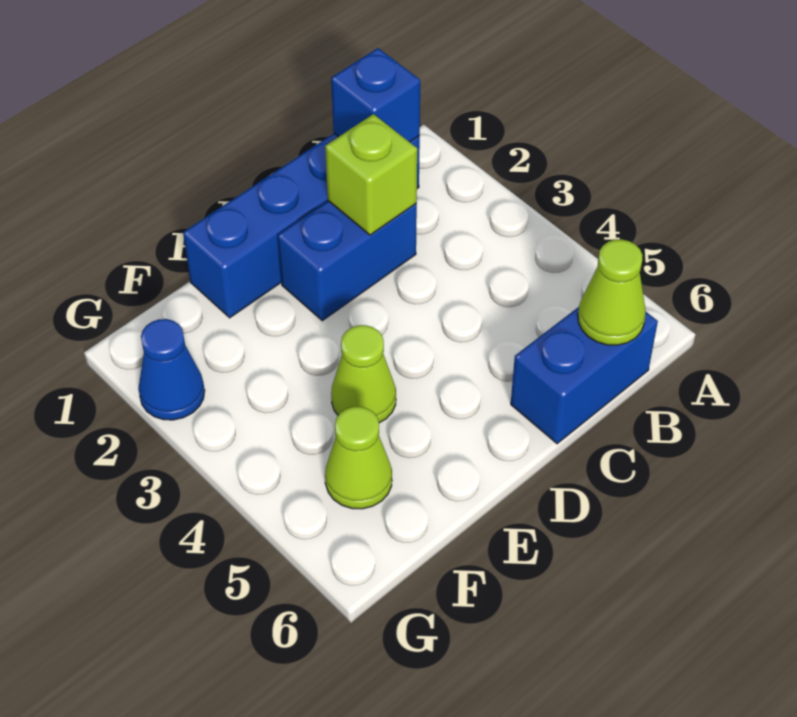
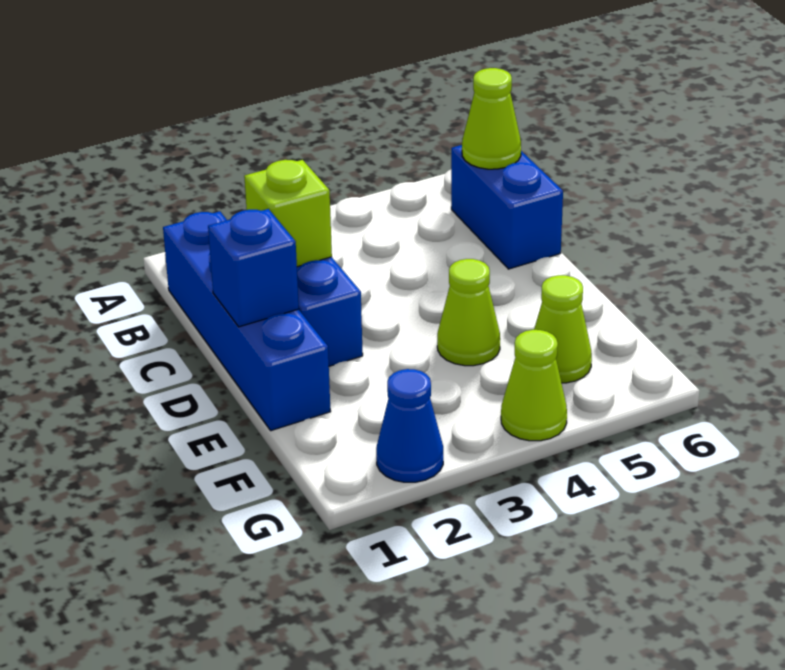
blue brick B1 level 2 -> blue brick D1 level 2
none -> lime cone G4 level 1

